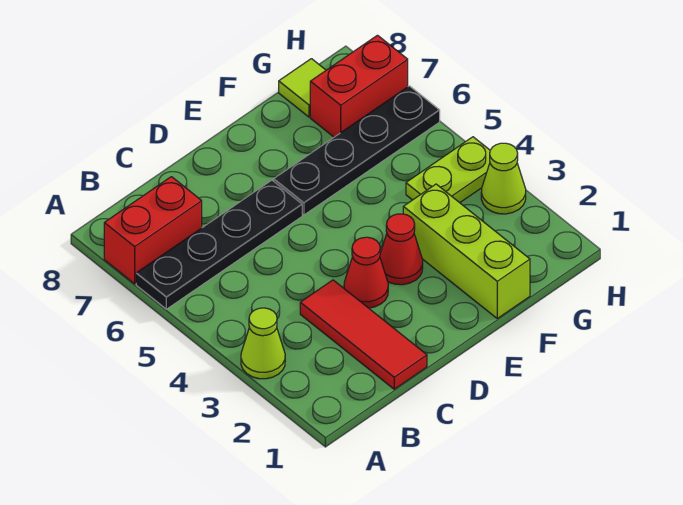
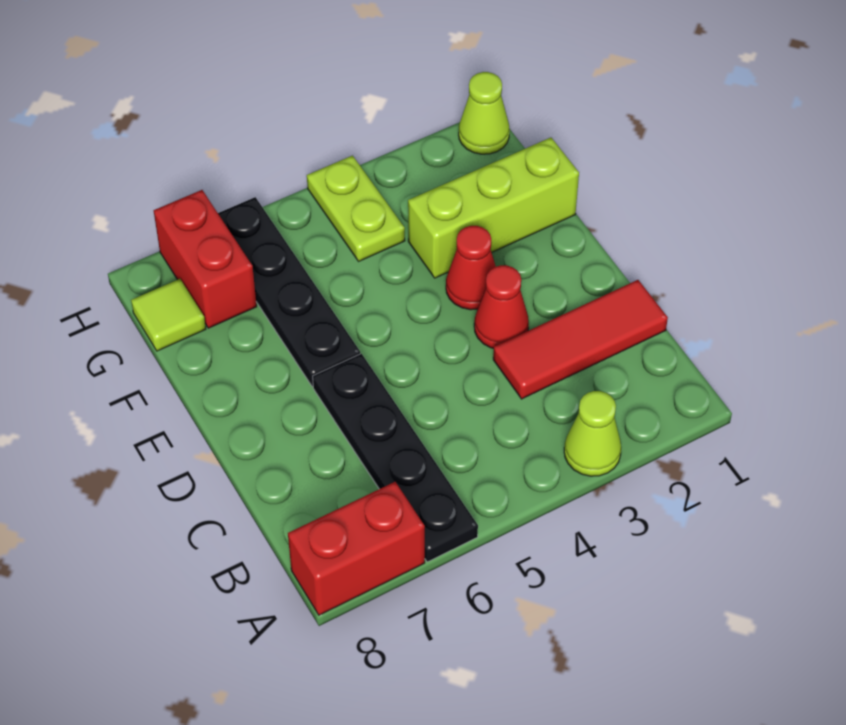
red brick A7:B7 level 1 -> red brick A7:A8 level 1
lime cone H3 level 1 -> lime cone H1 level 1

